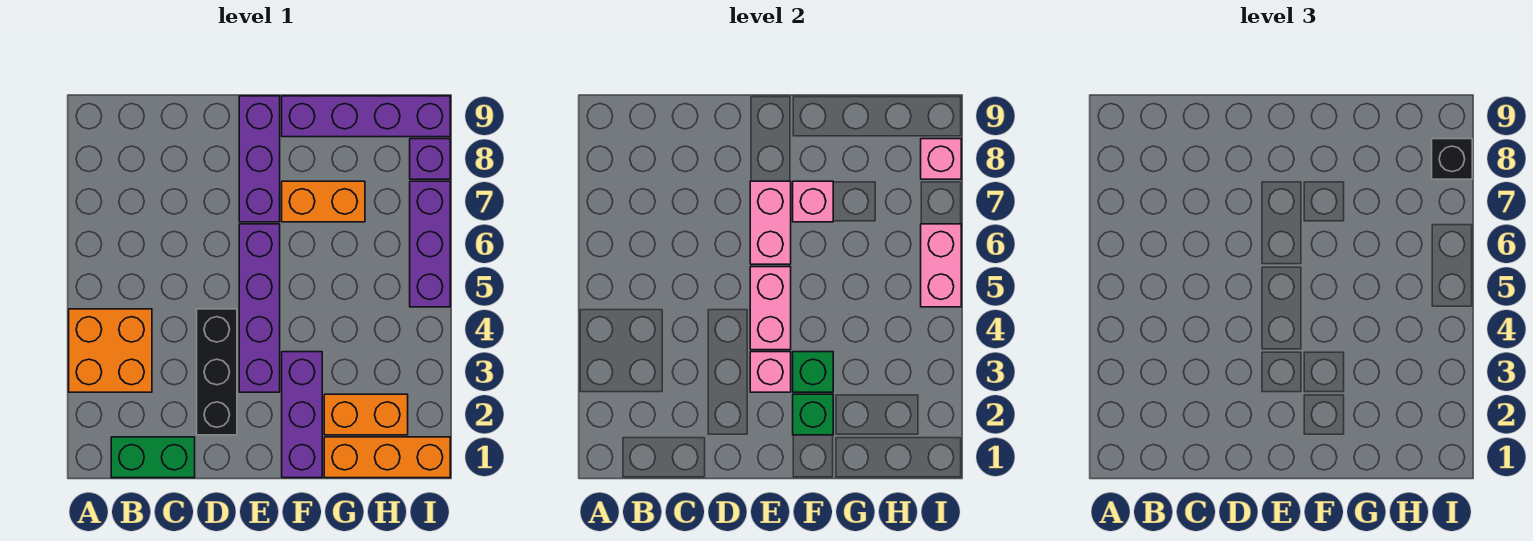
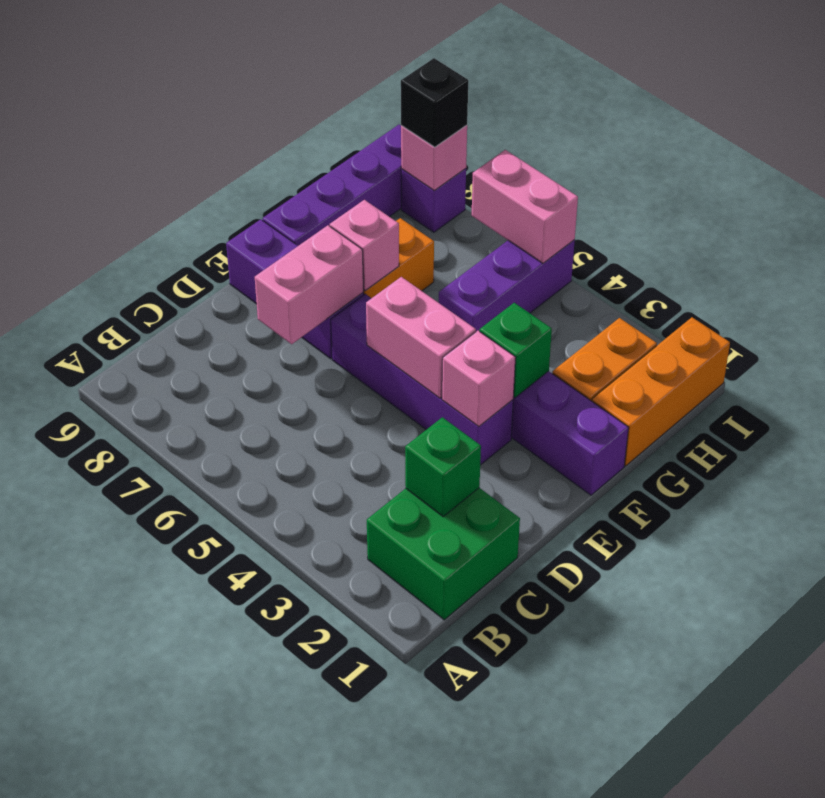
orange brick A3:B4 level 1 -> none
green brick B1:C1 level 1 -> green brick B1:C2 level 1
black brick D2:D4 level 1 -> none
pink brick E6:E7 level 2 -> pink brick D7:E7 level 2
green brick F2 level 2 -> green brick C2 level 2
purple brick I5:I7 level 1 -> purple brick G5:I5 level 1

